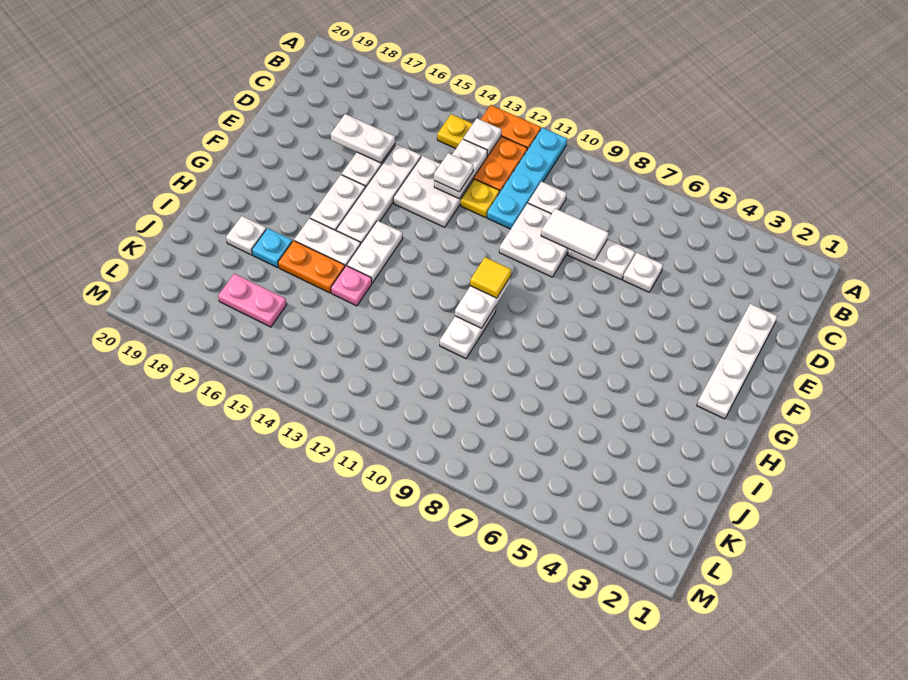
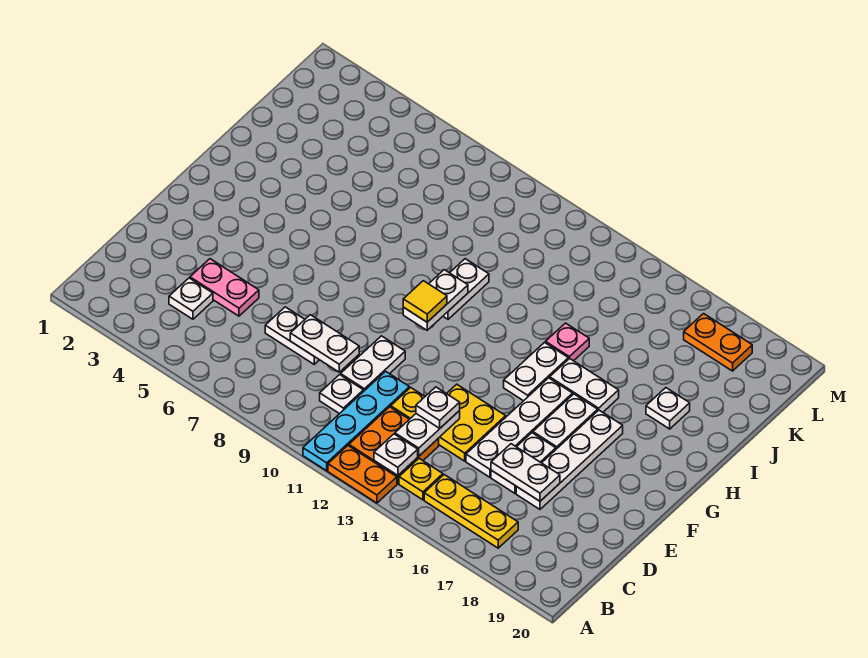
none -> yellow plate B15:B17 level 1
white plate D2:G2 level 1 -> white plate D17:G17 level 1
white plate D6 level 1 -> white plate C4 level 1
white tile D8:D9 level 2 -> white plate D8:D9 level 2
white plate D9:E10 level 1 -> white plate D10:E10 level 1
white plate D13:E14 level 1 -> yellow plate D13:E14 level 1
orange plate I15:I16 level 1 -> orange plate L17:L18 level 1
cyan plate I17 level 1 -> none
pink plate K16:K17 level 1 -> pink plate D4:D5 level 1

